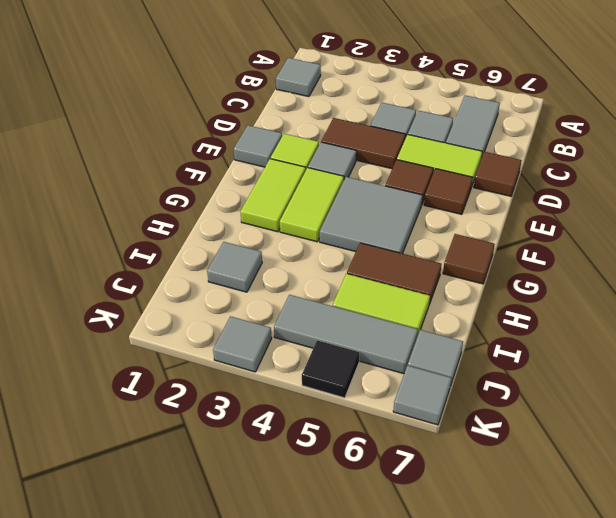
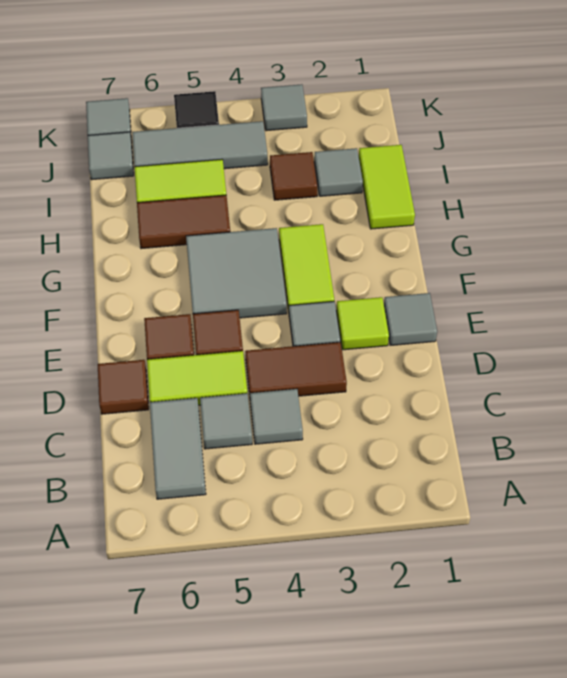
grey tile B1 level 1 -> none
lime tile F2:G2 level 1 -> lime tile H1:I1 level 1
brown tile G7 level 1 -> brown tile I3 level 1

